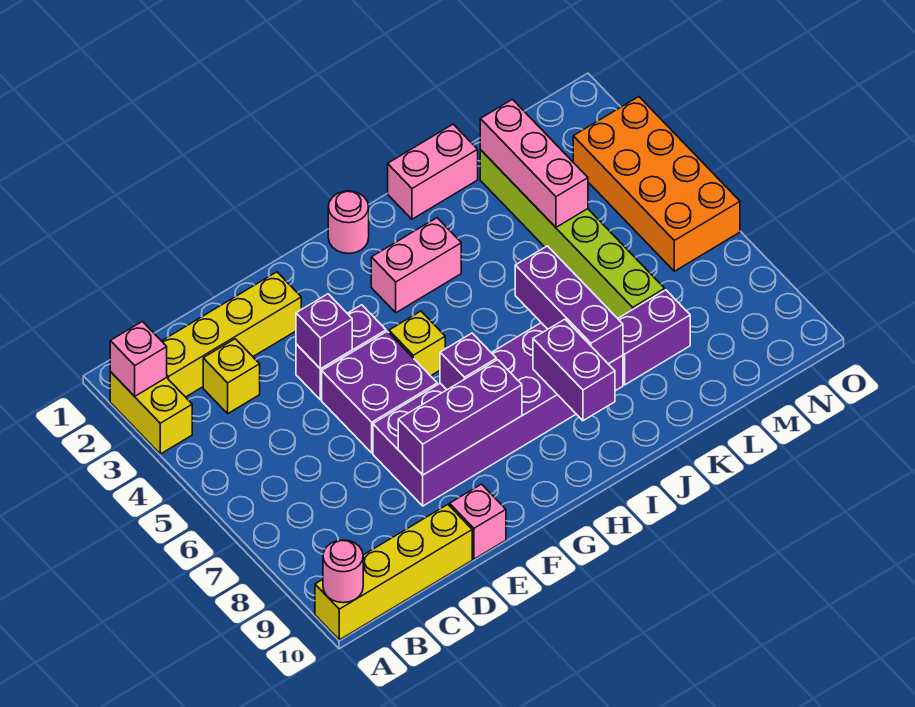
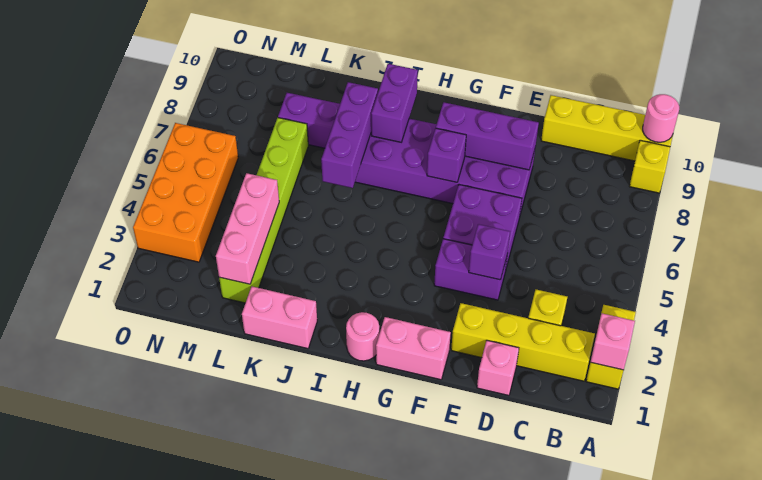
pink brick E10 level 1 -> pink brick D1 level 1
yellow brick G5 level 1 -> yellow brick A9 level 1
pink brick H3:I3 level 1 -> pink brick F1:G1 level 1

